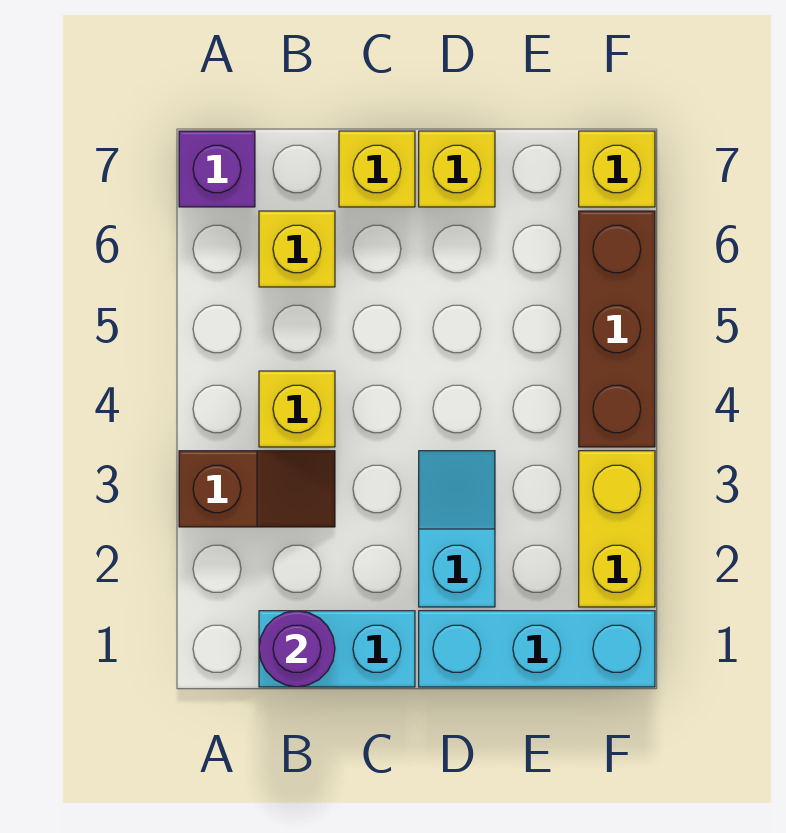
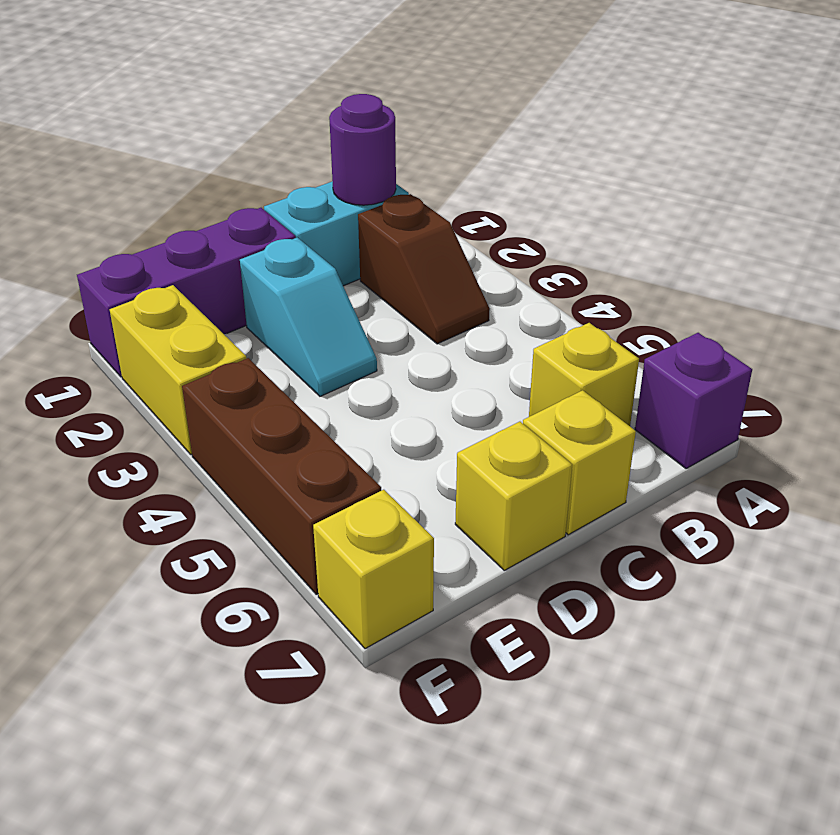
brown slope A3:B3 level 1 top A -> brown slope B2:B3 level 1 top 2
yellow brick B4 level 1 -> none
cyan brick D1:F1 level 1 -> purple brick D1:F1 level 1

